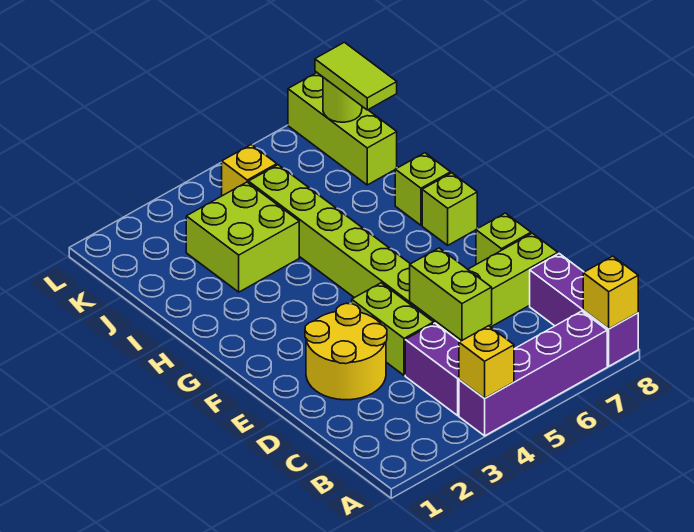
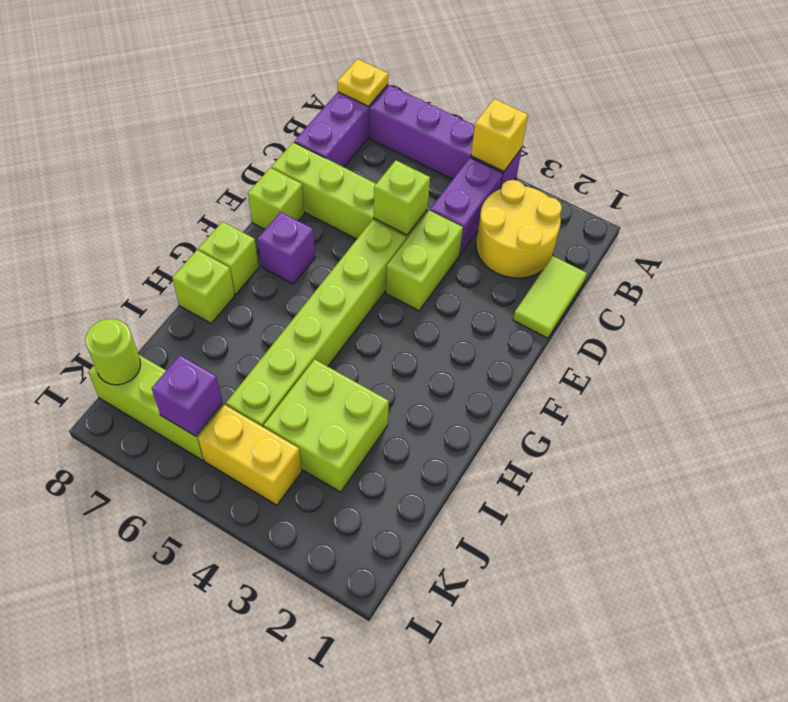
yellow brick A8 level 2 -> yellow plate A8 level 2
lime brick C5:D5 level 2 -> lime brick D5 level 2
yellow round brick D2:E3 level 1 -> yellow round brick B2:C3 level 1
none -> purple brick F7 level 1
lime brick J8:L8 level 1 -> lime brick K6:K8 level 1
lime tile J8:K8 level 3 -> lime tile C1:D1 level 1
yellow brick K5 level 1 -> yellow brick K4:K5 level 1
none -> purple brick K6 level 2

